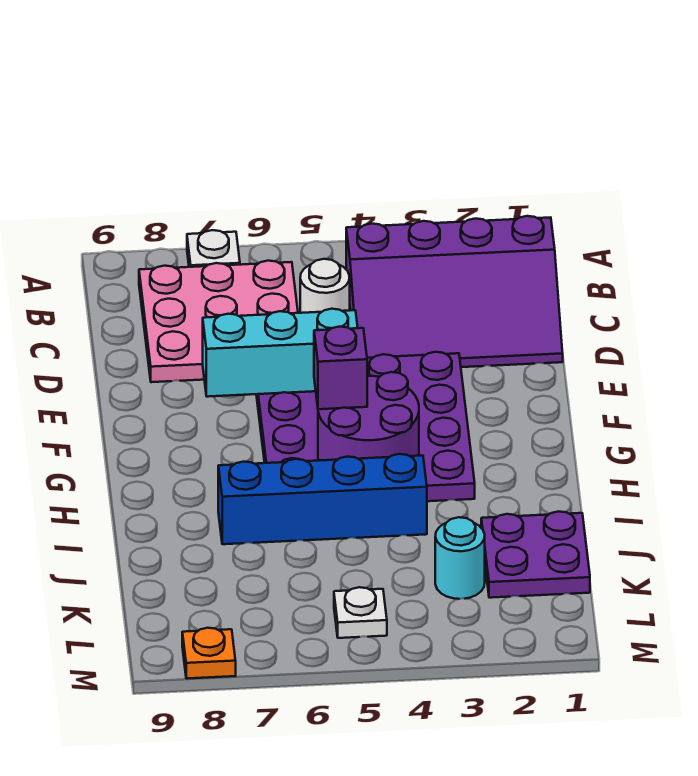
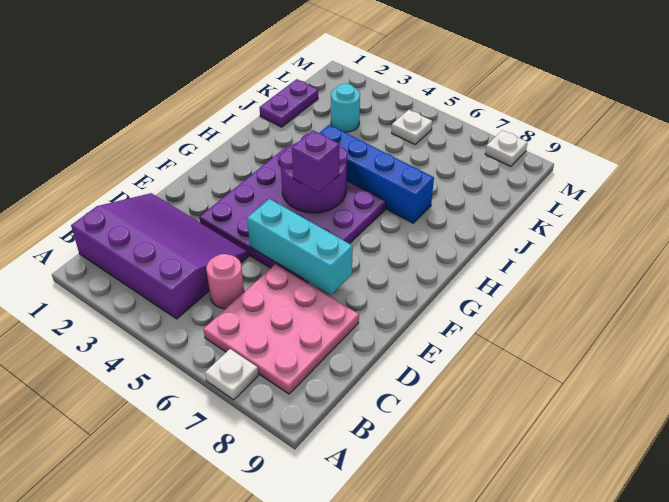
white round brick C5 level 1 -> pink round brick C5 level 1
purple plate J1:K2 level 1 -> purple plate J1:K1 level 1
orange plate M8 level 1 -> white plate M8 level 1

